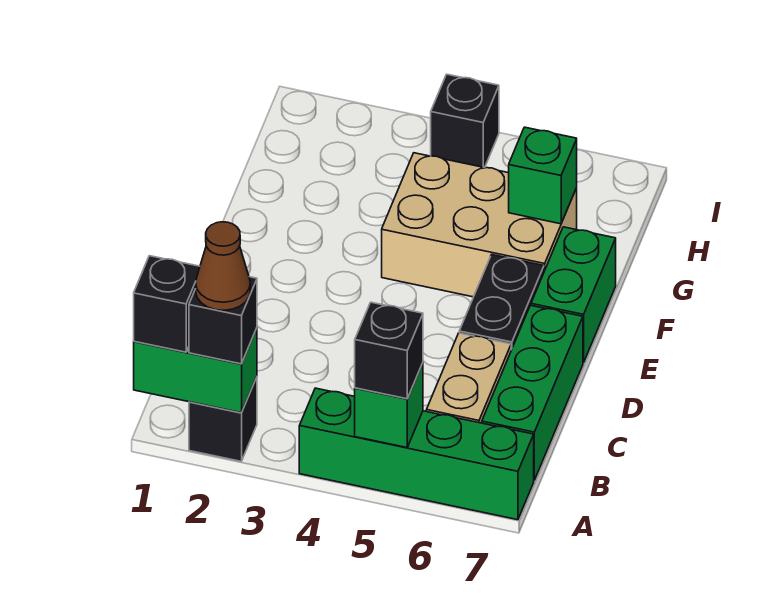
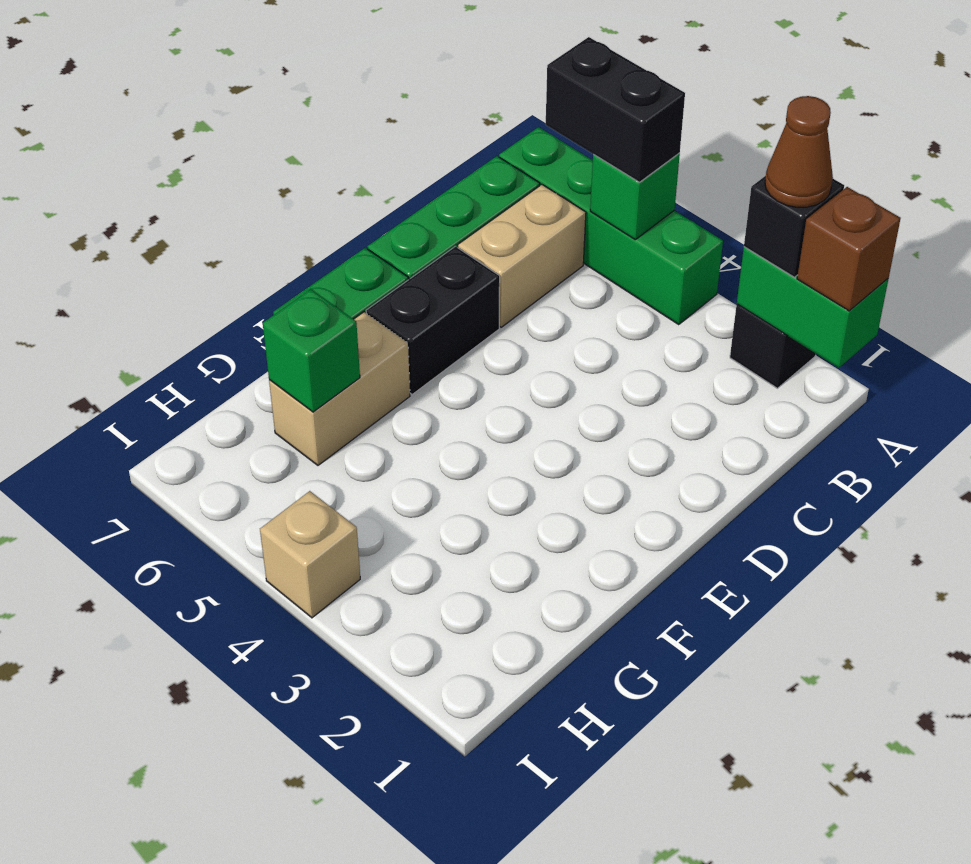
black brick A1 level 3 -> brown brick A1 level 3
black brick A5 level 3 -> black brick A5:A6 level 3
tan brick F4:G6 level 1 -> tan brick F6:G6 level 1
black brick I4 level 1 -> tan brick I4 level 1

